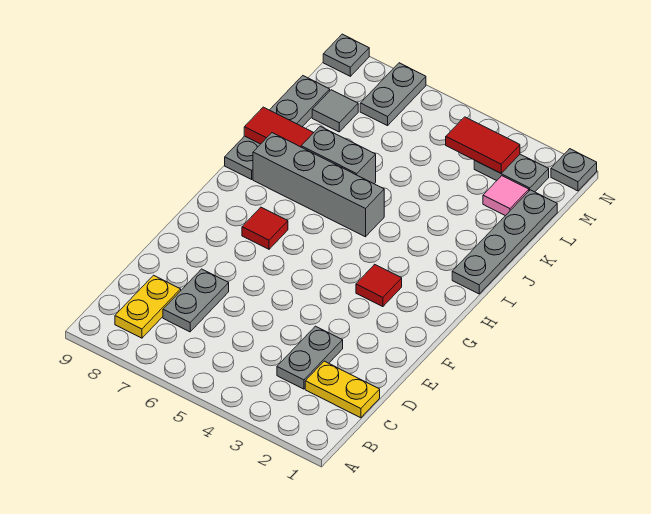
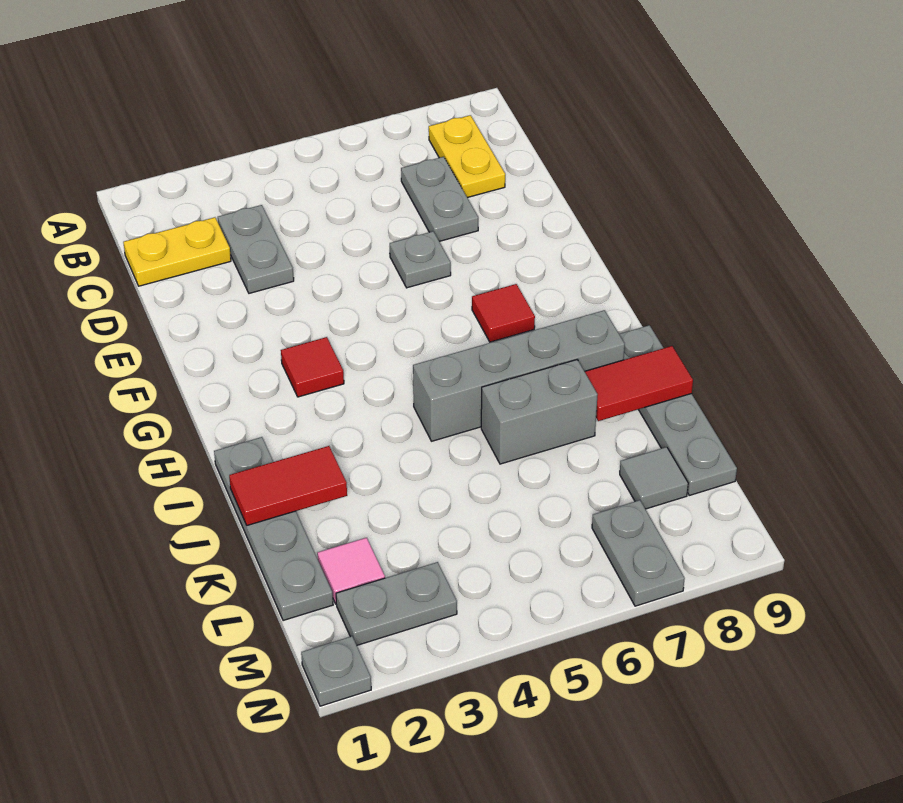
red tile M3:M4 level 2 -> red tile J1:J2 level 2
grey plate N9 level 1 -> grey plate E6 level 1

